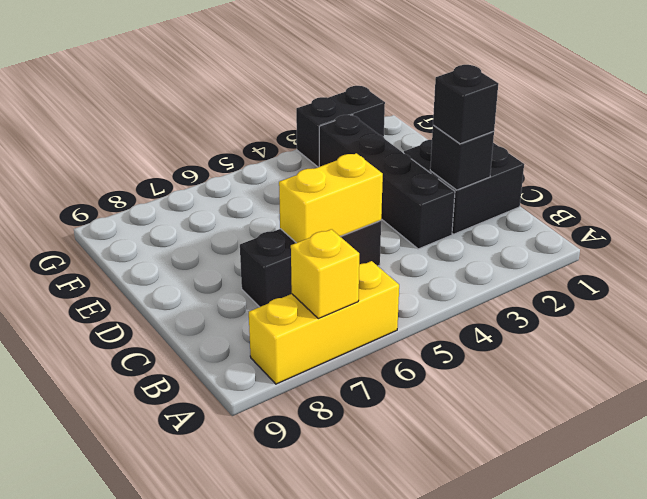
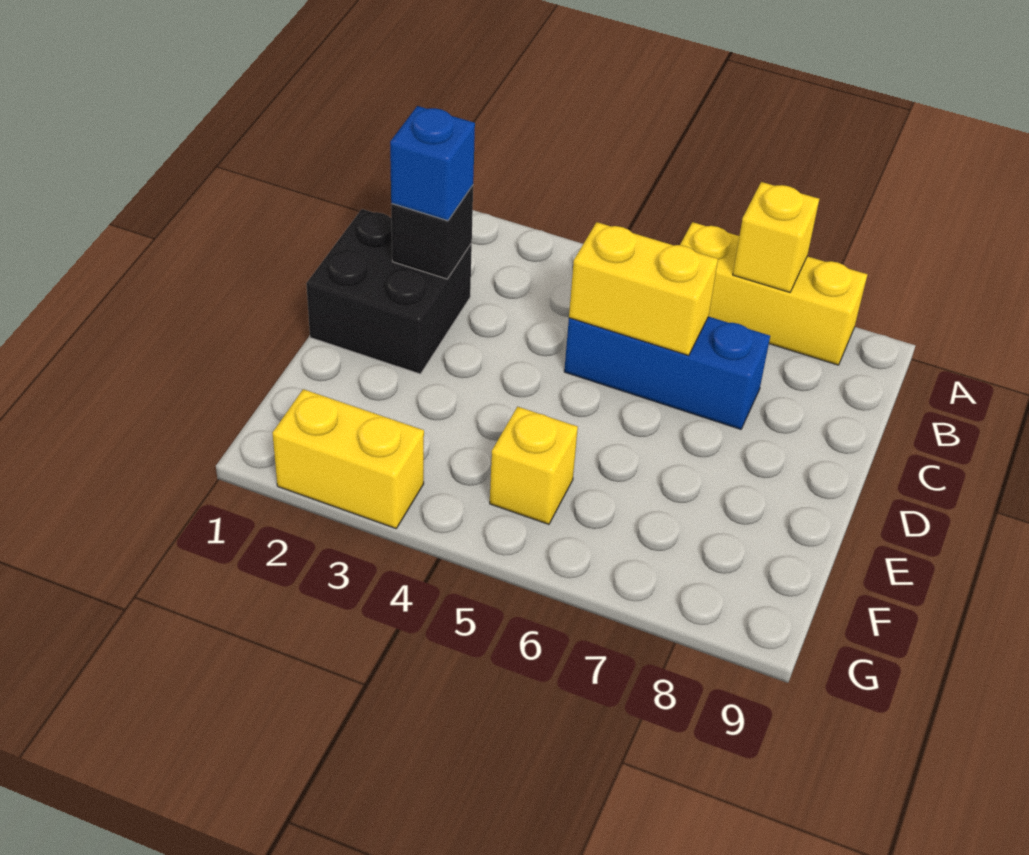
black brick C2 level 3 -> blue brick C2 level 3
black brick C3:F3 level 1 -> none
black brick C5:C7 level 1 -> blue brick C5:C7 level 1
none -> yellow brick F5 level 1
black brick G2:G3 level 1 -> yellow brick G2:G3 level 1

